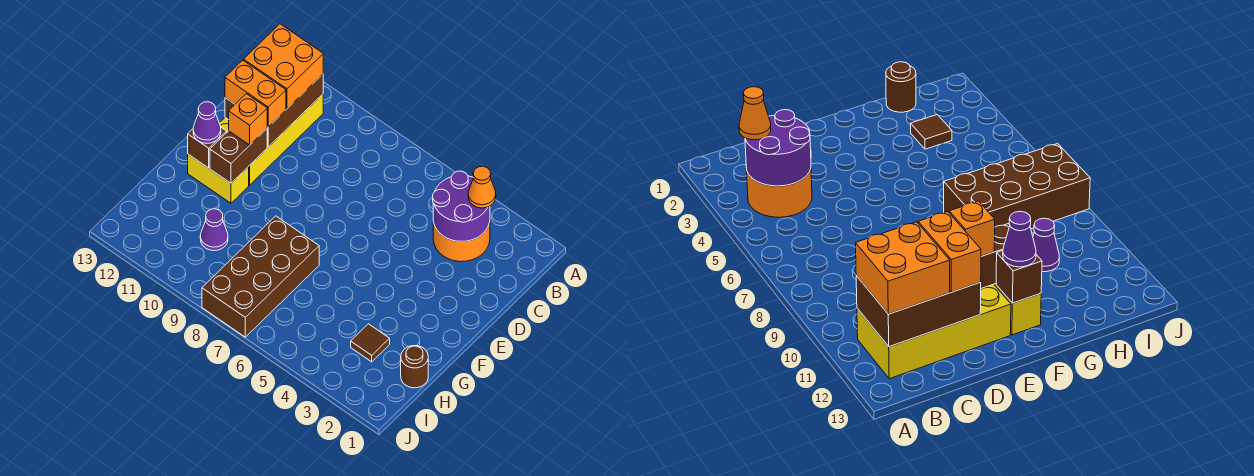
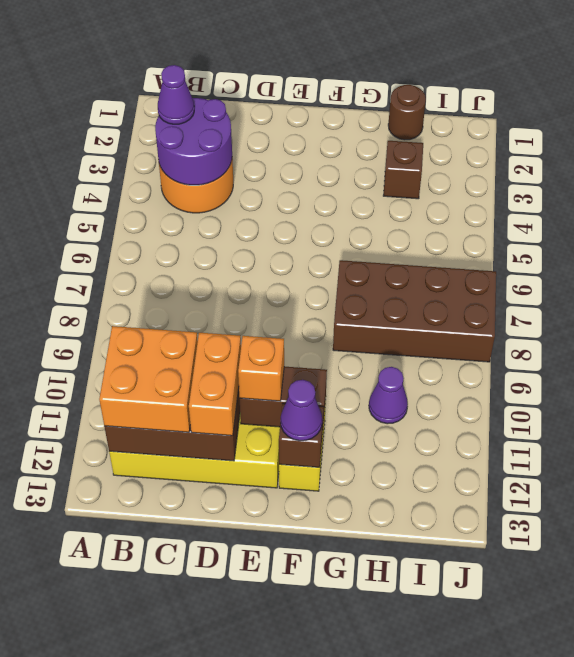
orange cone B3 level 3 -> purple cone B3 level 3
brown tile H3 level 1 -> brown brick H3 level 1

